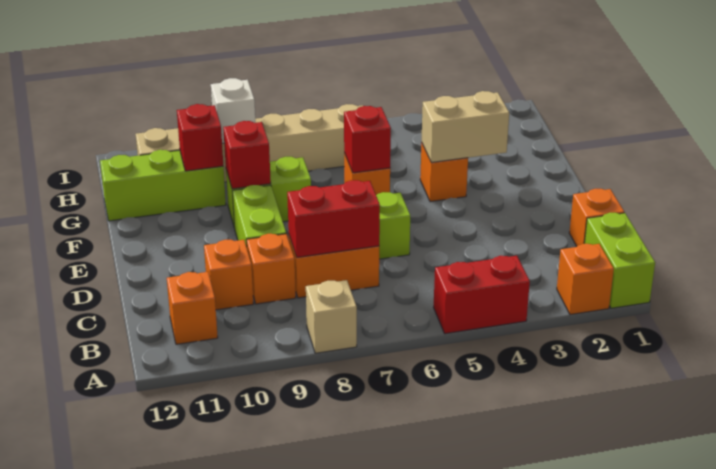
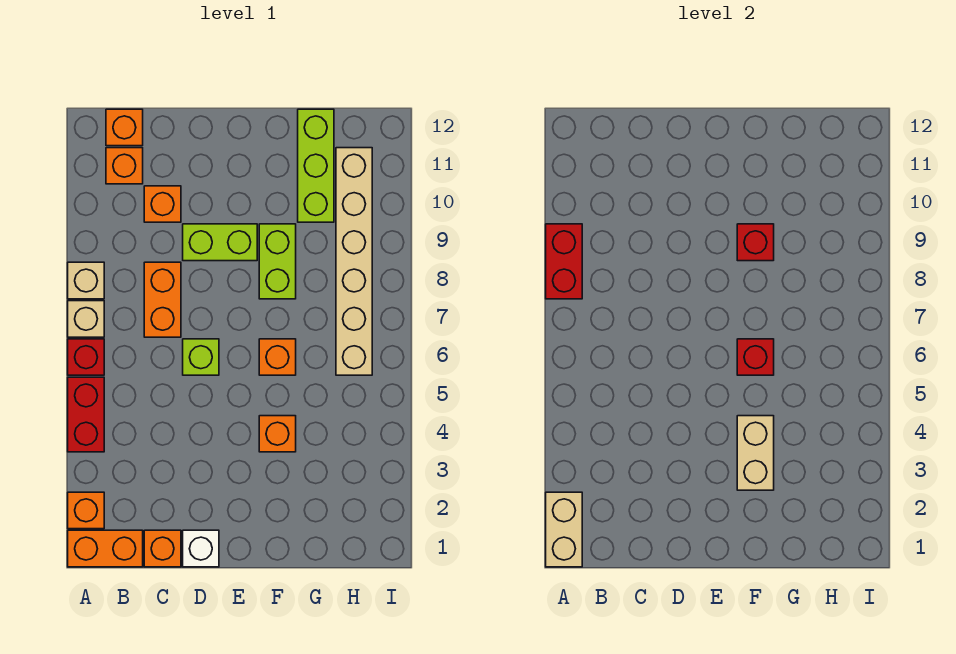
lime brick A1:B1 level 1 -> orange brick A1:B1 level 1
none -> tan brick A1:A2 level 2
none -> tan brick A7 level 1
red brick C7:C8 level 2 -> red brick A8:A9 level 2
orange brick C9 level 1 -> orange brick B12 level 1
red brick G10 level 2 -> red brick A6 level 1
white brick H9 level 2 -> white brick D1 level 1

